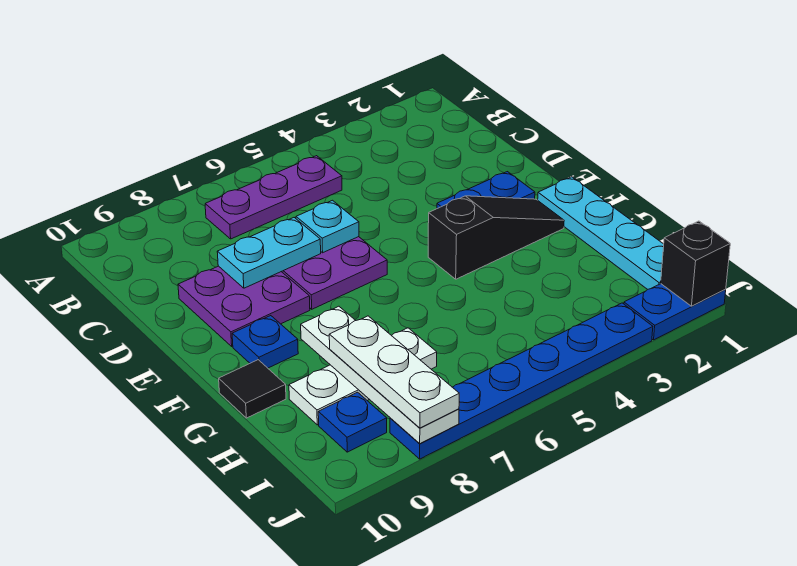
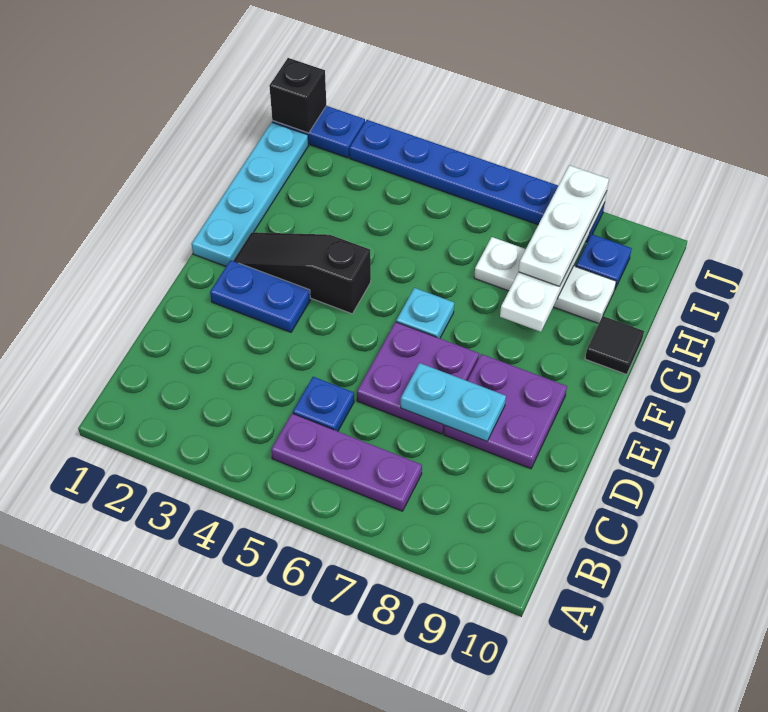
cyan plate D6 level 2 -> cyan plate F6 level 1
blue plate F9 level 1 -> blue plate C5 level 1

